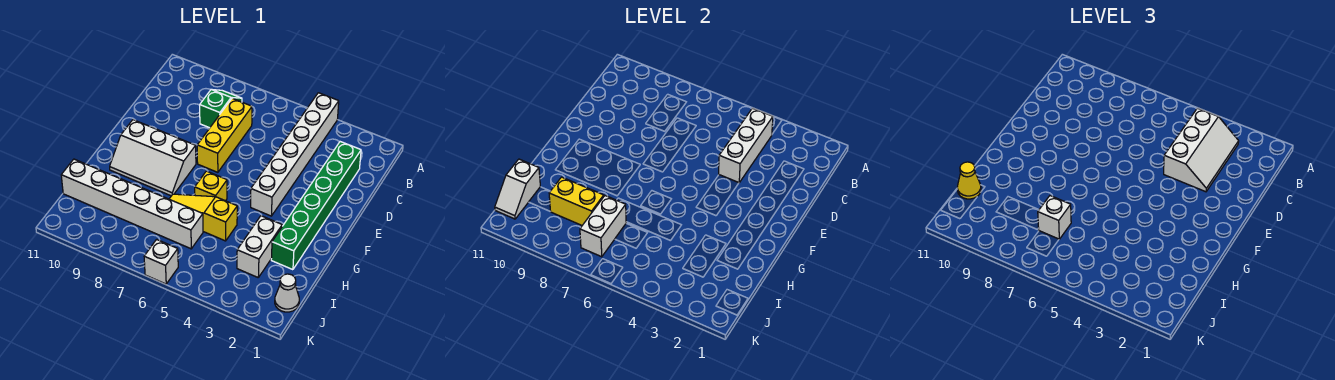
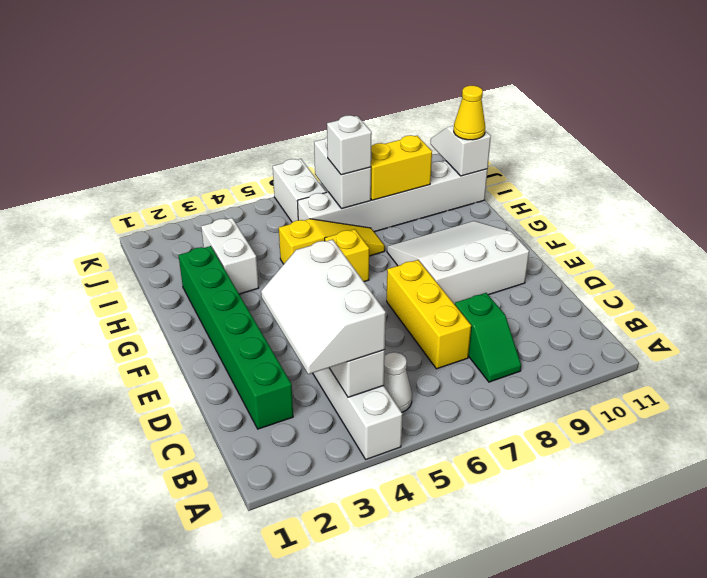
white slope F8:G10 level 1 top F -> white slope E8:G10 level 1 top E
white cone J1 level 1 -> white cone B5 level 1
white brick K6 level 1 -> white brick J6:K6 level 1

